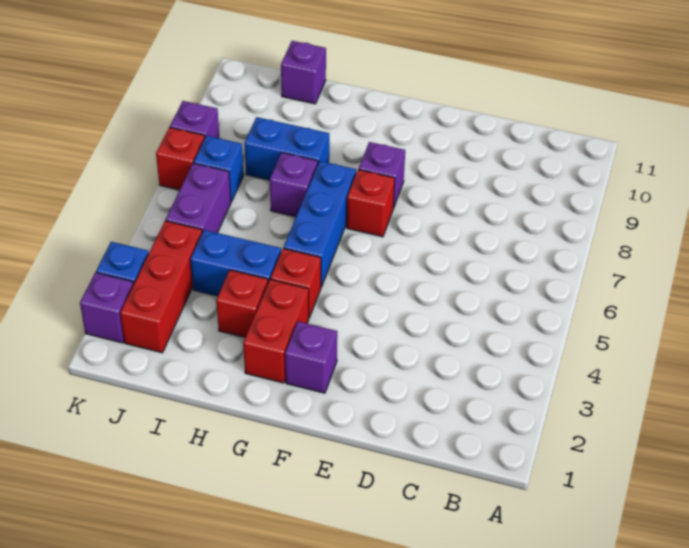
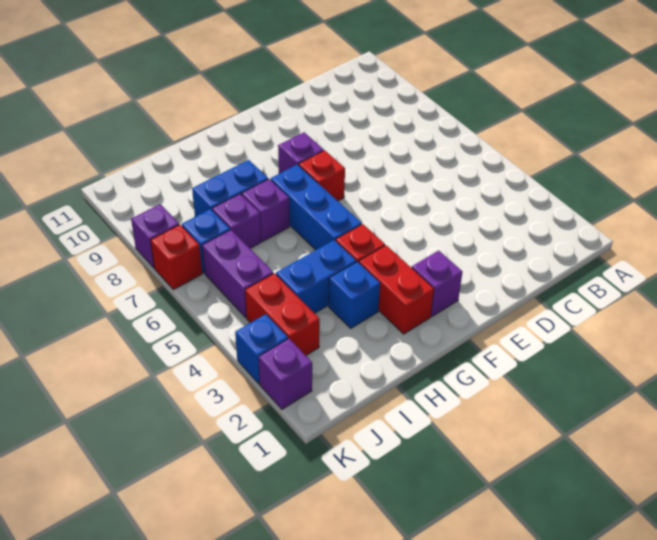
red brick H3 level 1 -> blue brick H3 level 1
purple brick I11 level 1 -> purple brick I7 level 1
red brick J2:J4 level 1 -> red brick J3:J4 level 1

